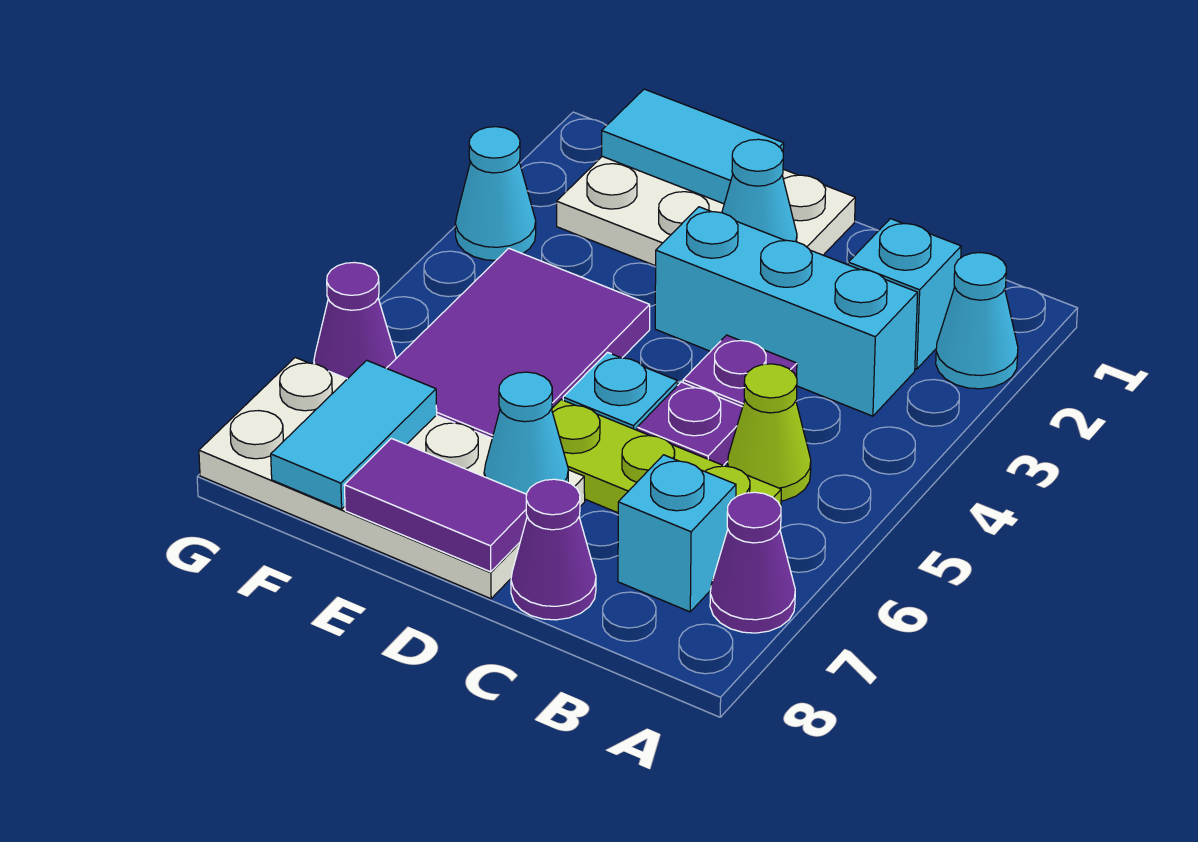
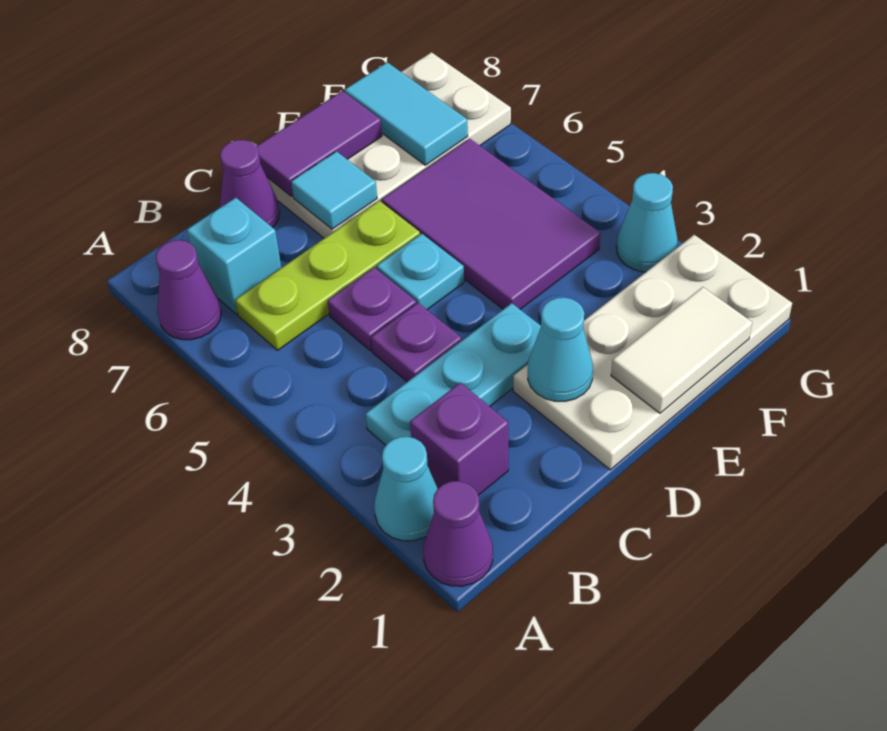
cyan brick B2 level 1 -> purple brick B2 level 1
cyan brick B3:D3 level 1 -> cyan plate B3:D3 level 1
lime cone B5 level 1 -> none
white plate D1:F2 level 1 -> white plate D1:G2 level 1
cyan cone D7 level 2 -> cyan tile D7 level 2
cyan tile E1:F1 level 2 -> white tile E1:F1 level 2
purple cone G6 level 1 -> purple cone A1 level 1

